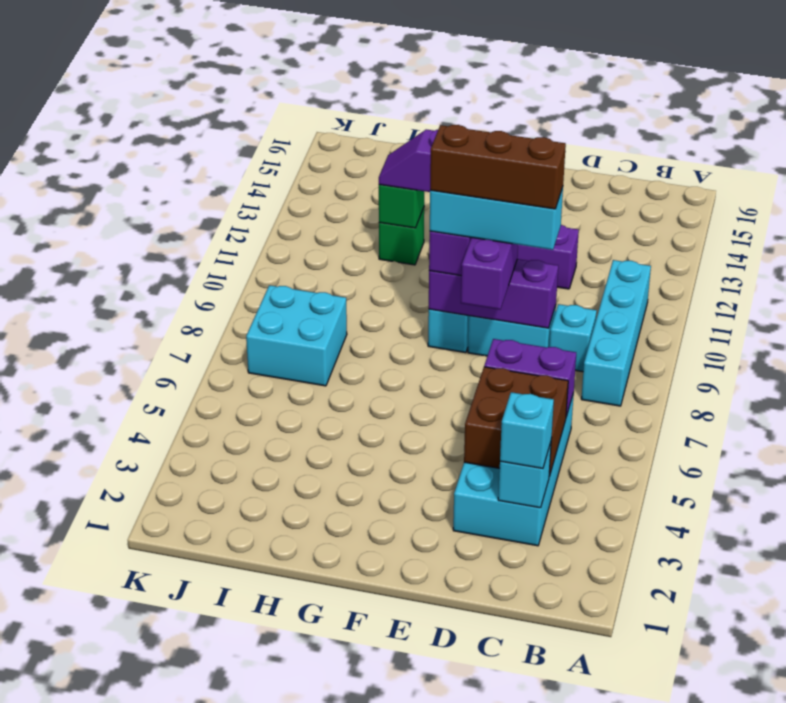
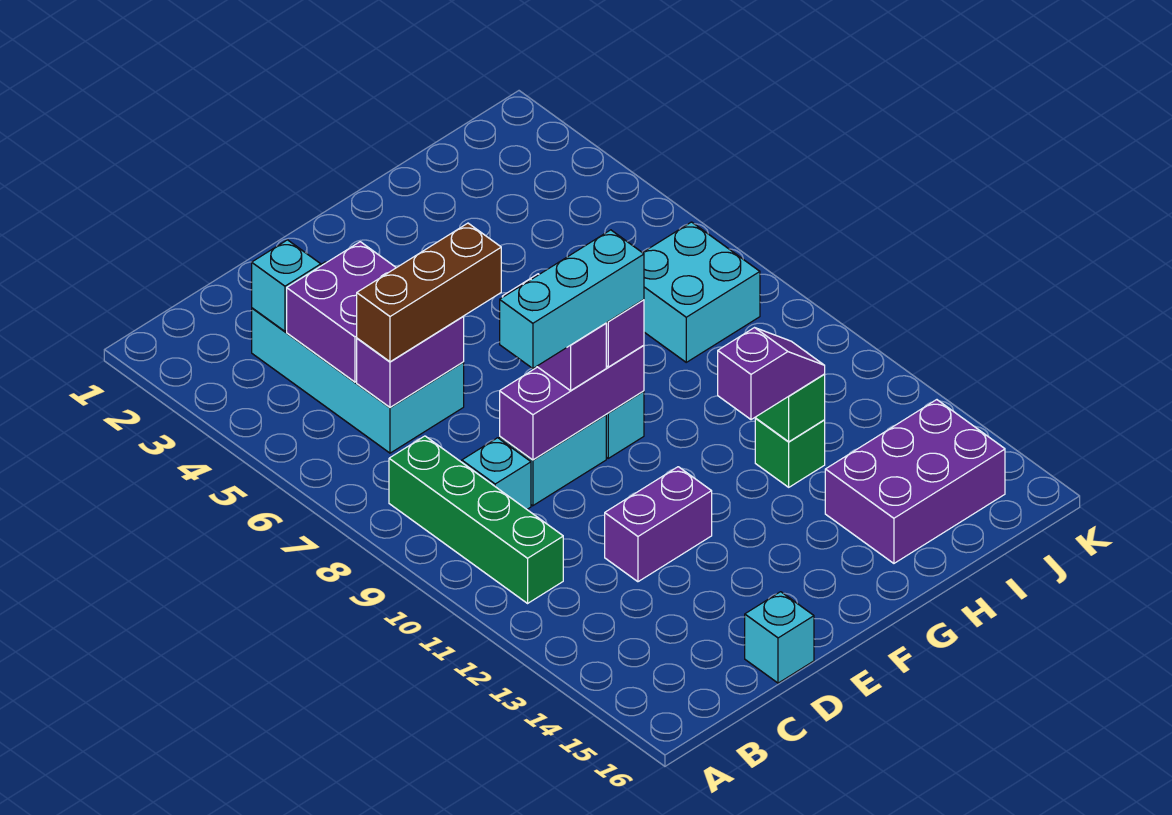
cyan brick B8:B11 level 1 -> green brick B8:B11 level 1
cyan brick C3 level 3 -> cyan brick D16 level 1
brown brick C4:D5 level 2 -> purple brick C4:D5 level 2
brown brick D9:F9 level 5 -> brown brick C6:E6 level 3
none -> purple brick H14:J15 level 1

